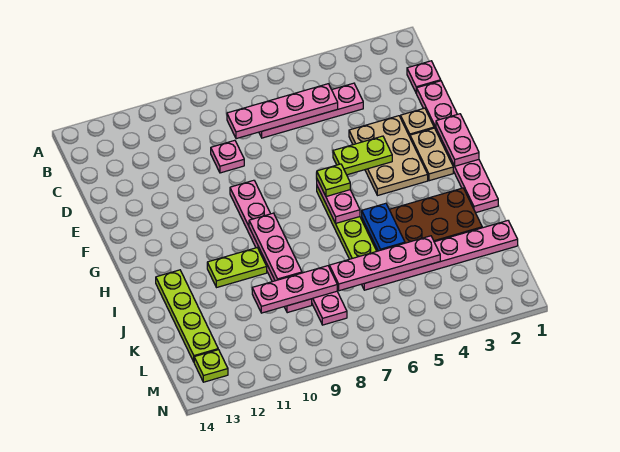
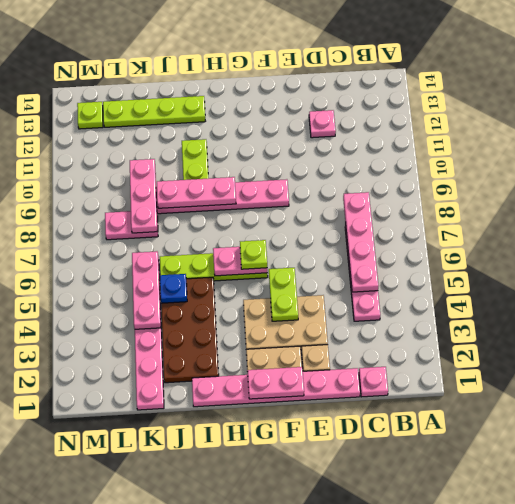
pink plate D9 level 1 -> pink plate D12 level 1
blue plate I5:J5 level 2 -> blue plate J5 level 2
pink plate K4:K7 level 2 -> pink plate K4:K6 level 2

